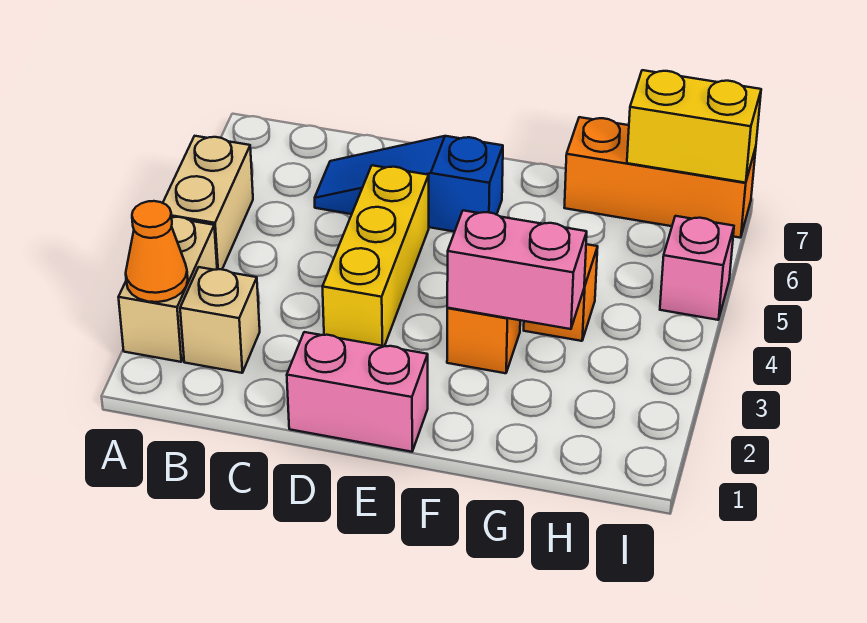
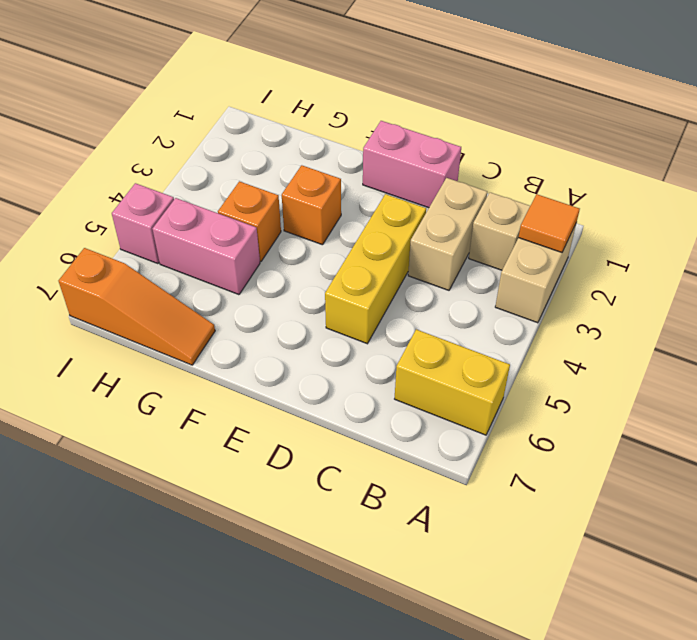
orange cone A2 level 2 -> orange tile A2 level 2
tan brick A4:A5 level 1 -> tan brick C2:C3 level 1
blue slope C6:E6 level 1 top E -> none
pink brick F3:G3 level 2 -> pink brick G5:H5 level 1
orange brick G7:I7 level 1 -> orange slope G7:I7 level 1 top I
yellow brick H7:I7 level 2 -> yellow brick A6:B6 level 1

